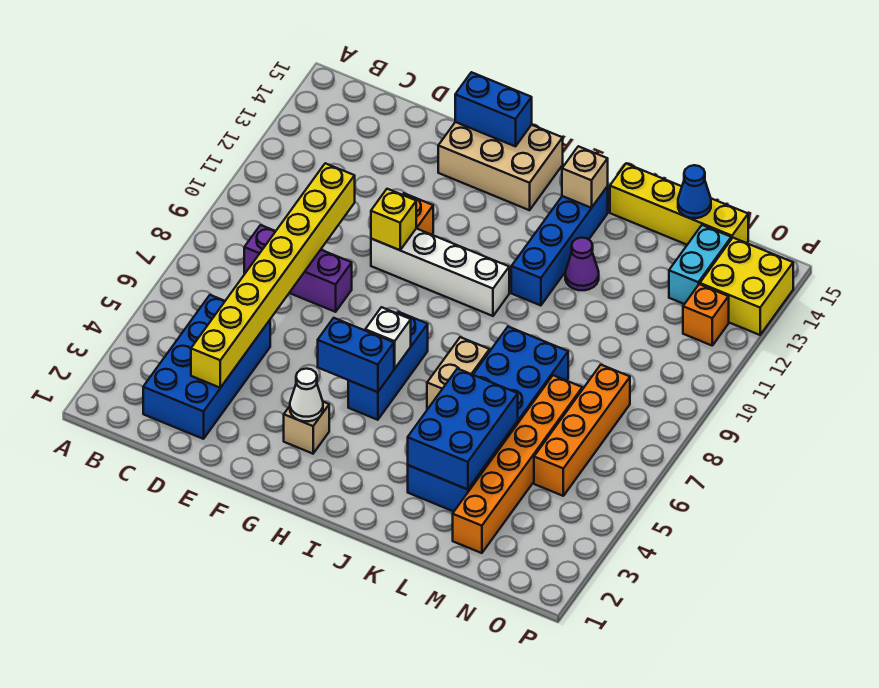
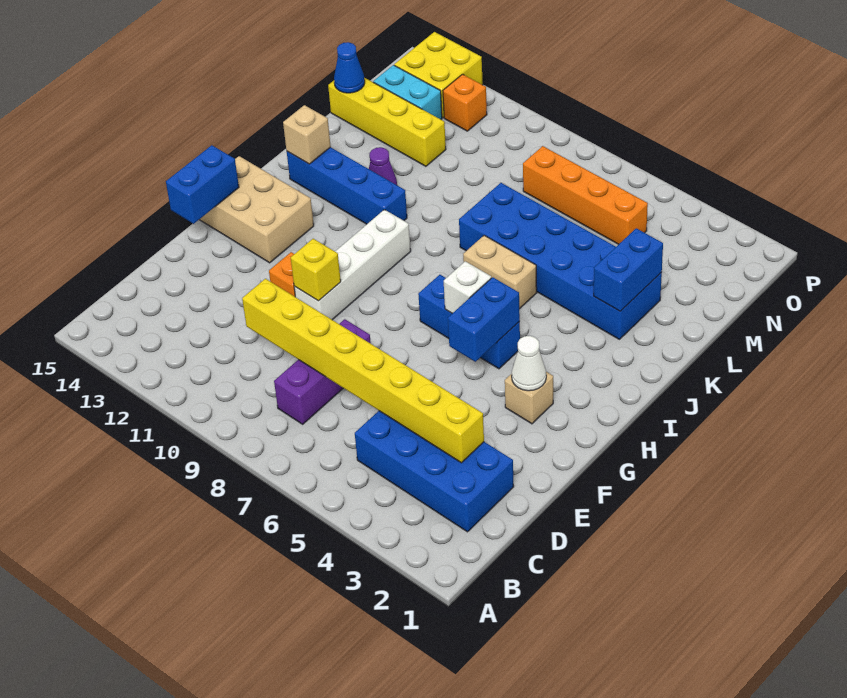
tan brick F14:H15 level 1 -> tan brick G13:H15 level 1
blue brick K3:L5 level 2 -> blue brick K3:L3 level 2
yellow brick K15:N15 level 1 -> yellow brick M12:M15 level 1
orange brick M2:M7 level 1 -> none

